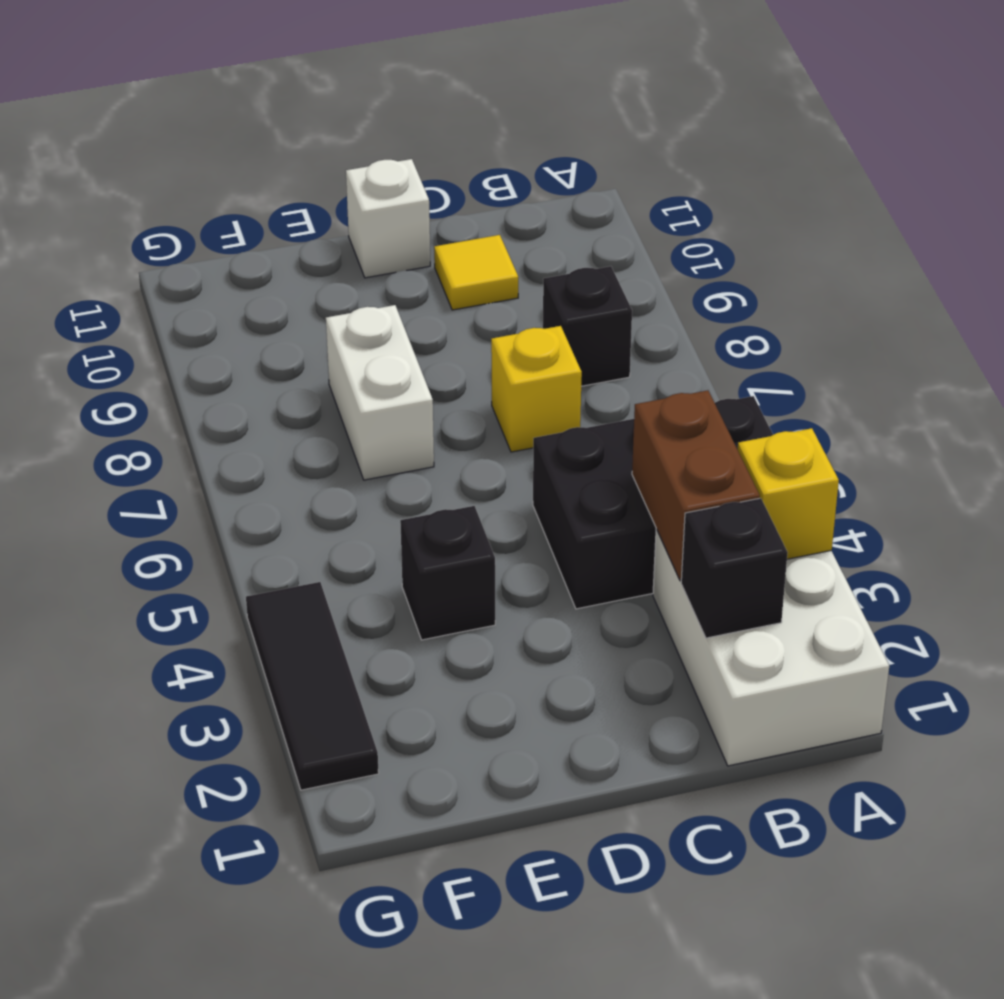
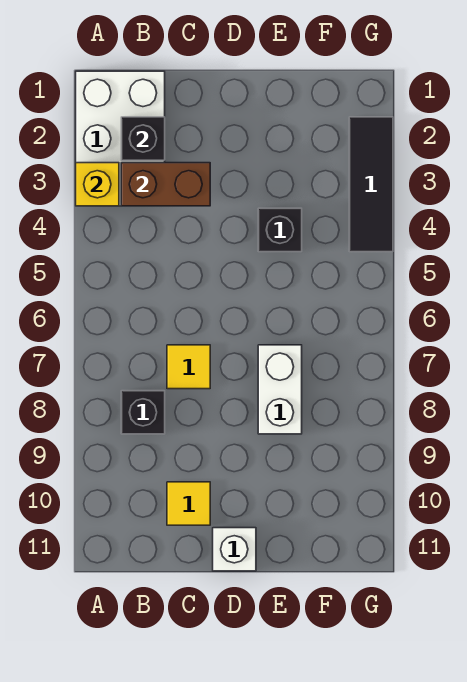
black brick A4:C5 level 1 -> none
brown brick B3:B4 level 2 -> brown brick B3:C3 level 2
yellow brick C7 level 1 -> yellow tile C7 level 1

